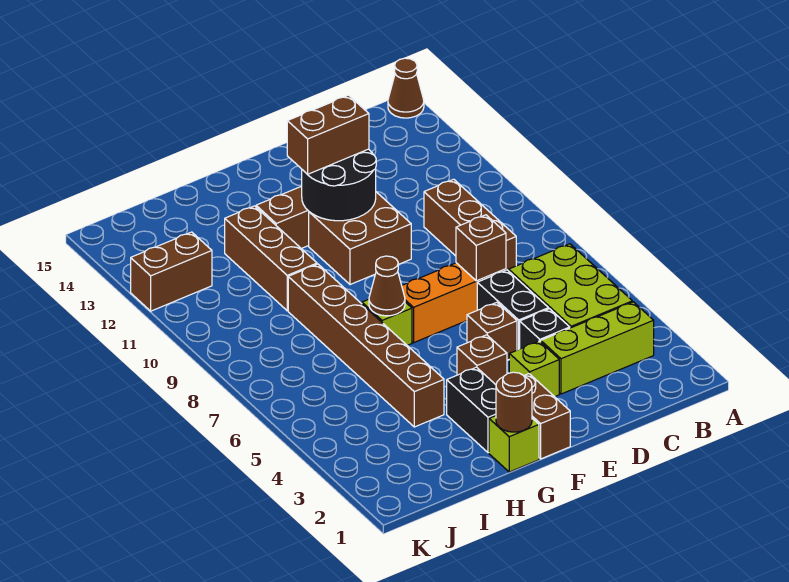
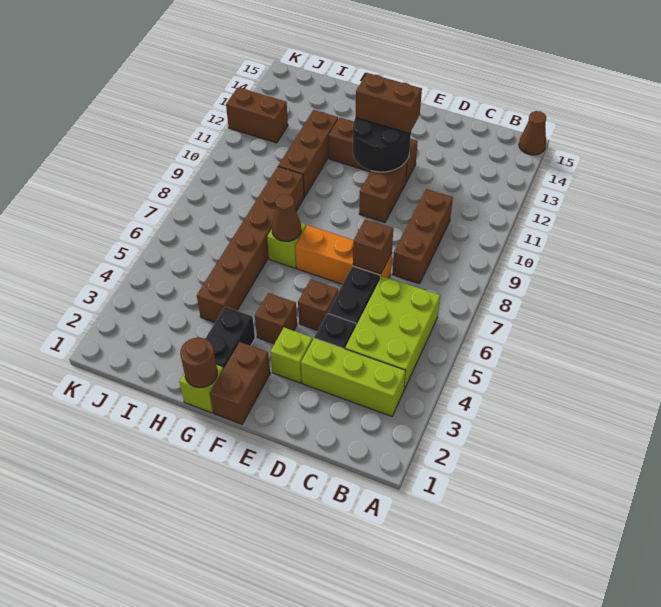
brown brick E10:F11 level 1 -> brown brick E10:E11 level 1

